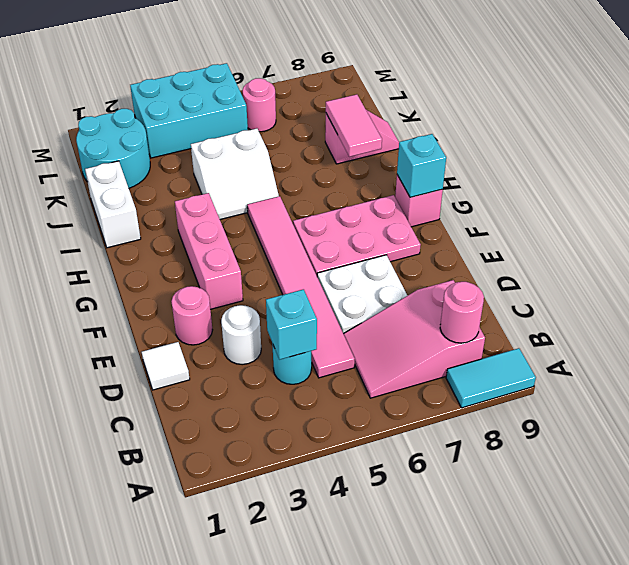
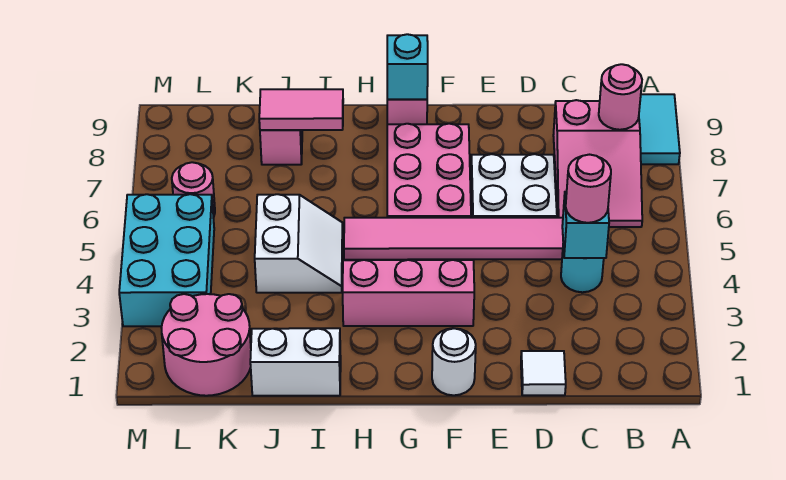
white round brick D3 level 1 -> white round brick F1 level 1
pink round brick E2 level 1 -> pink round brick C4 level 3
cyan round brick K1:L2 level 1 -> pink round brick K1:L2 level 1

